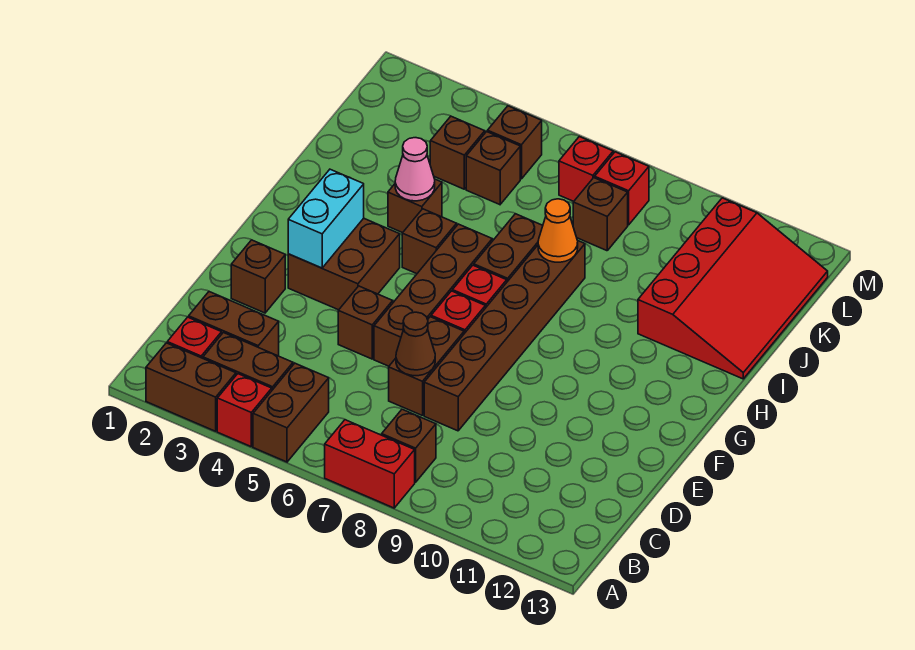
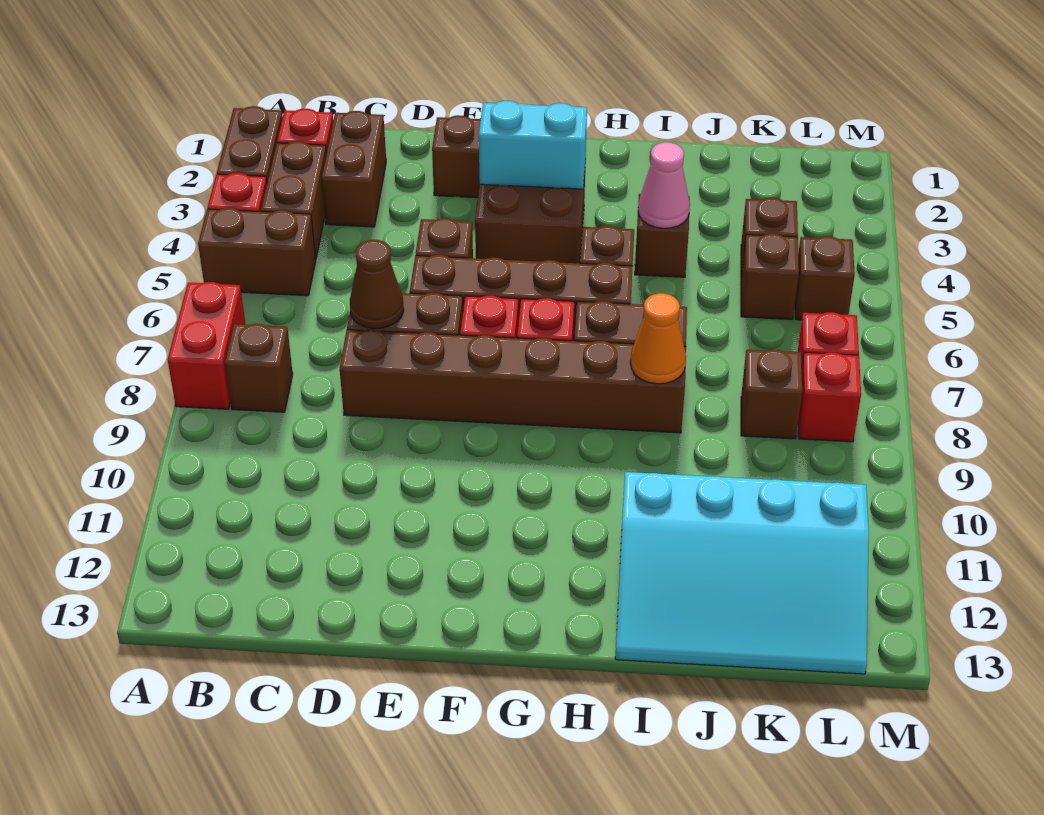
red slope I11:L13 level 1 top 11 -> cyan slope I11:L13 level 1 top 11

